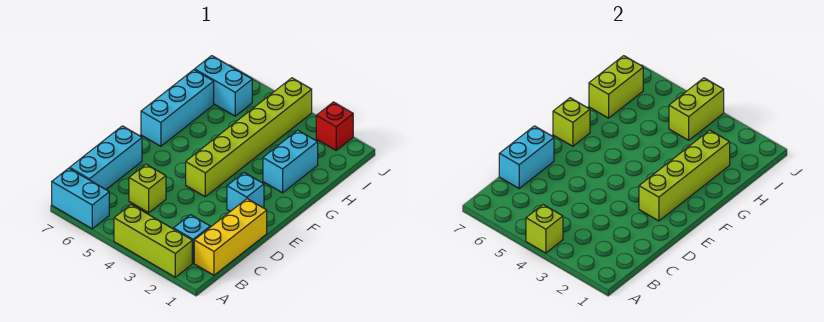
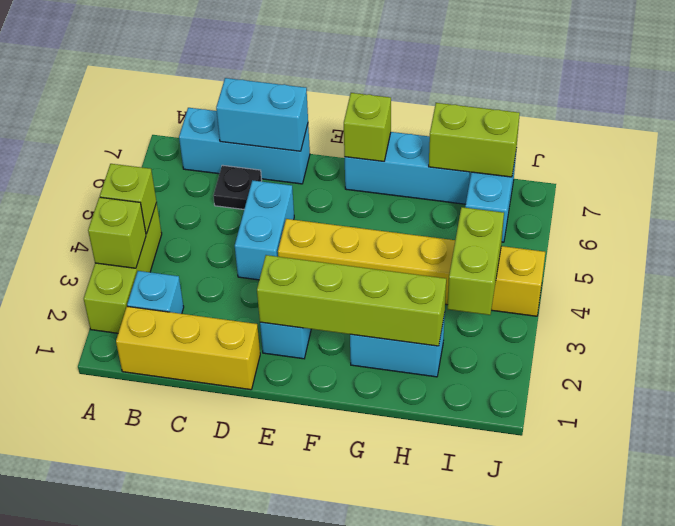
cyan brick A6:A7 level 1 -> cyan brick D4:D5 level 1
lime brick C5 level 1 -> lime brick A3 level 2
none -> black plate C6 level 1
lime brick E4:J4 level 1 -> yellow brick E4:J4 level 1
lime brick I4:J4 level 2 -> lime brick I3:I4 level 2
red brick J2 level 1 -> none

